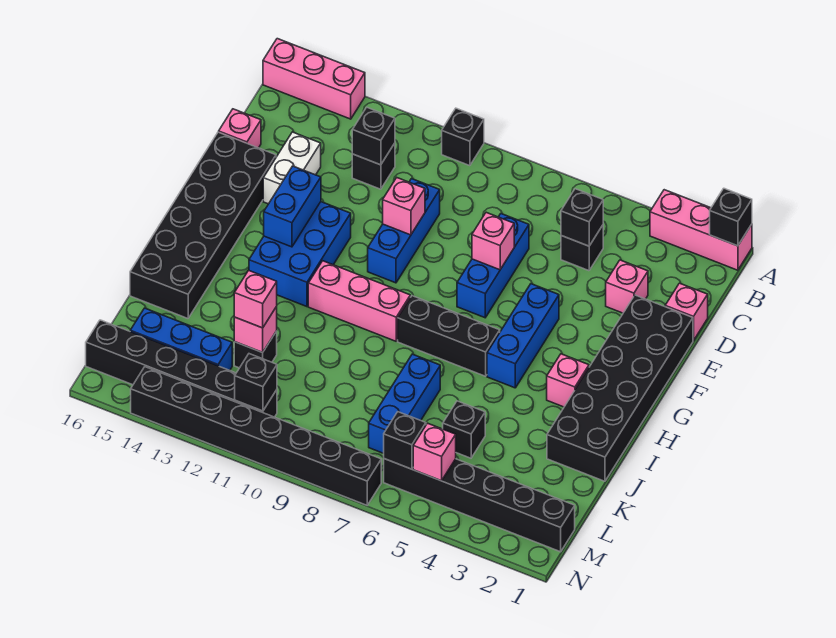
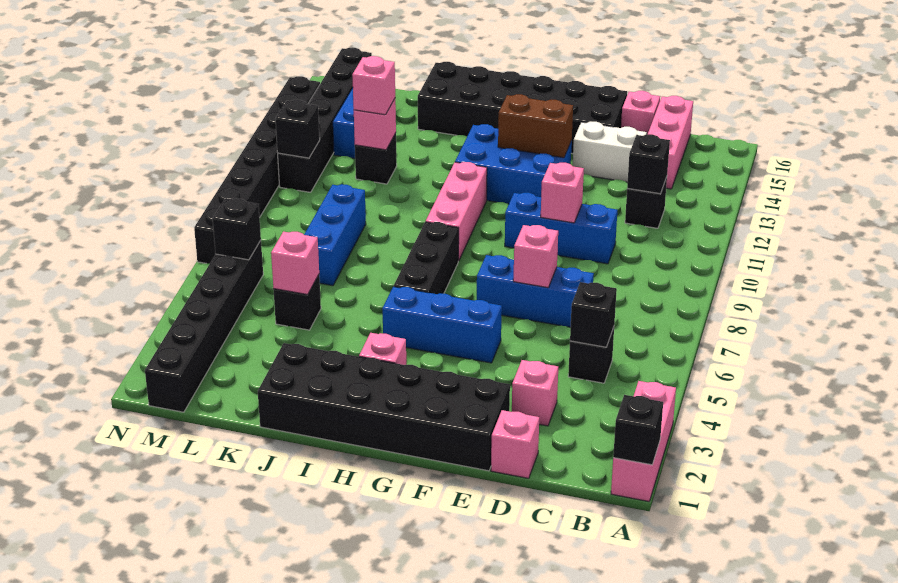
black brick A10 level 1 -> none
pink brick A14:A16 level 1 -> pink brick C14:C16 level 1
blue brick F13:G13 level 2 -> brown brick F13:G13 level 2
blue brick J7:L7 level 1 -> blue brick K7:K9 level 1
pink brick M5 level 2 -> pink brick K5 level 2

